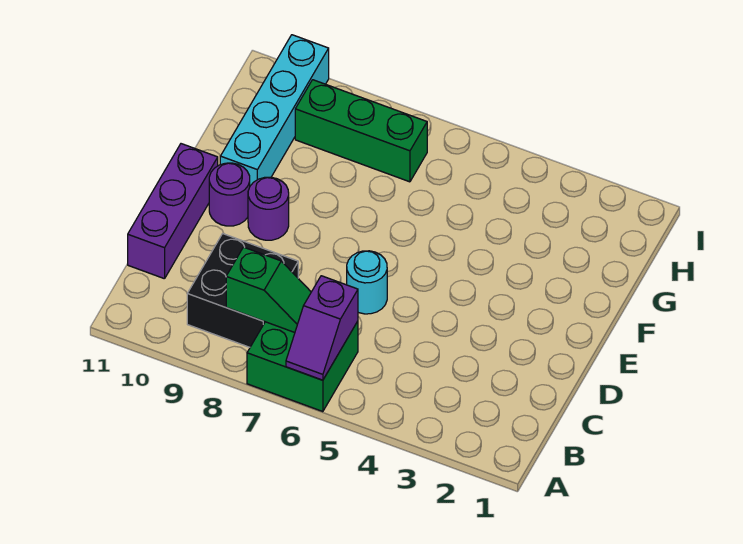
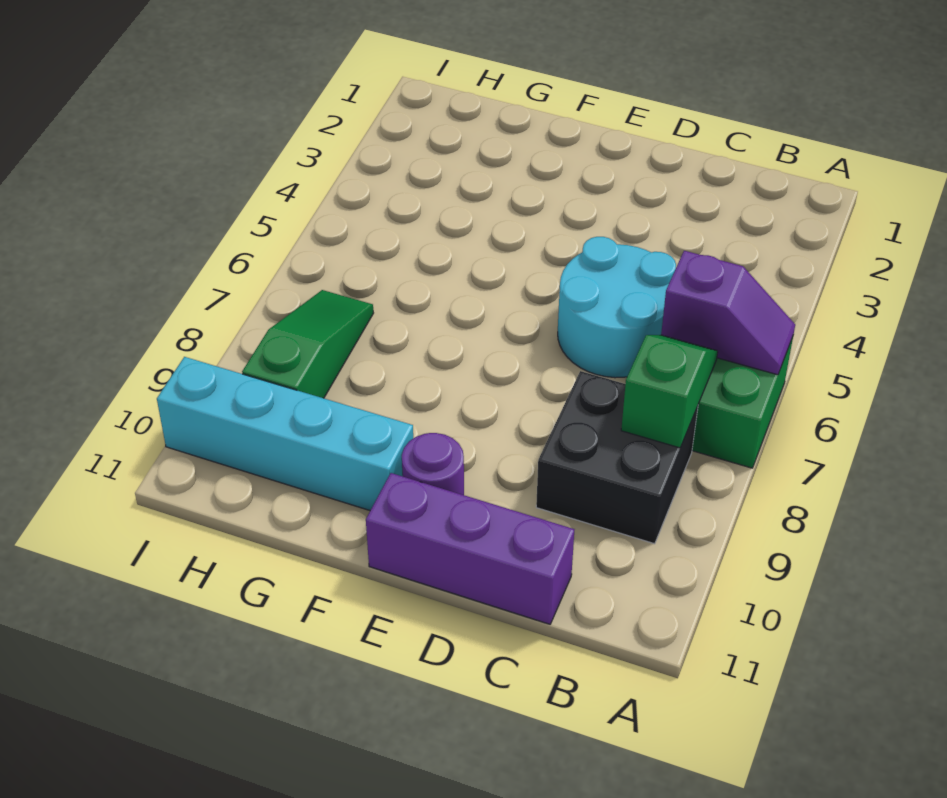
cyan round brick D6 level 1 -> cyan round brick C5:D6 level 1
purple round brick E9 level 1 -> none
green brick H7:H9 level 1 -> green slope H7:H9 level 1 top 9

